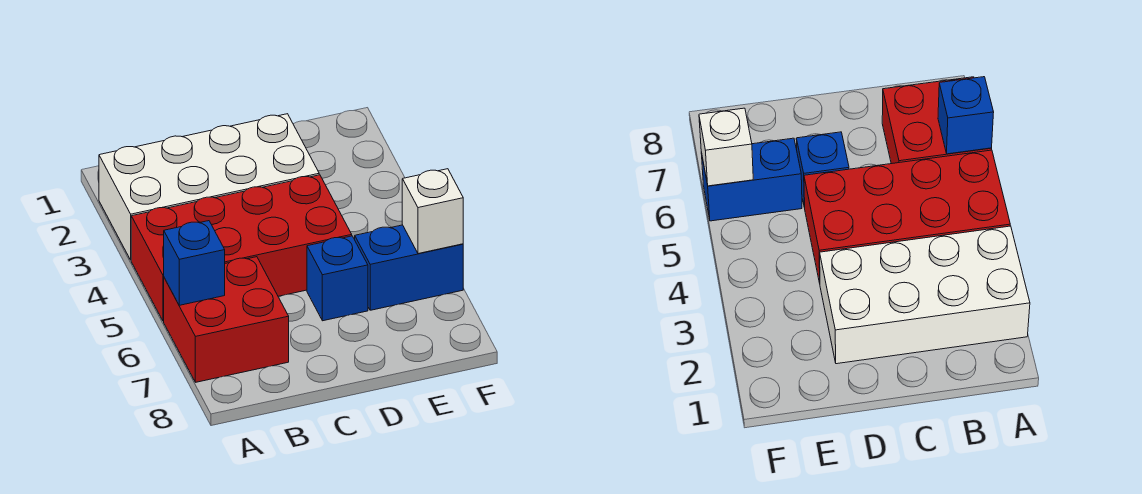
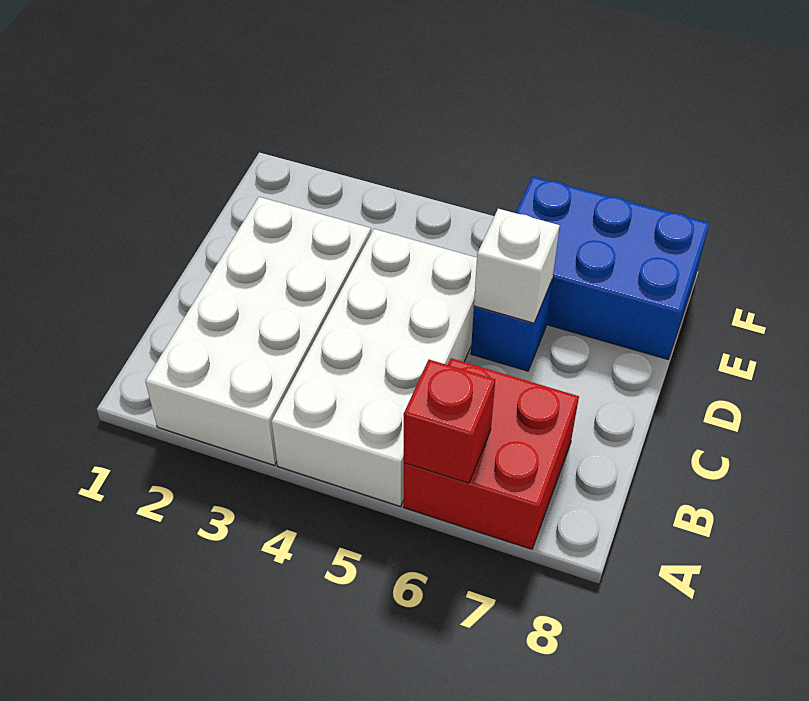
red brick A4:D5 level 1 -> white brick A4:D5 level 1
blue brick A6 level 2 -> red brick A6 level 2
blue brick E6:F6 level 1 -> blue brick E6:F8 level 1
white brick F6 level 2 -> white brick D6 level 2

